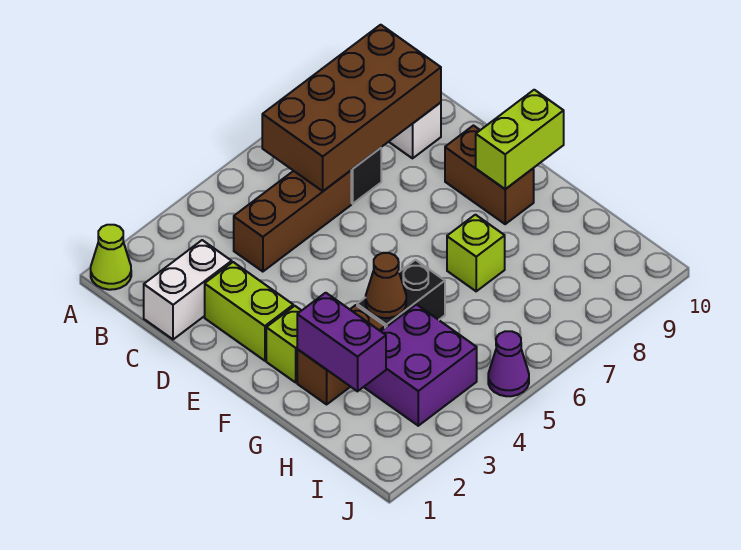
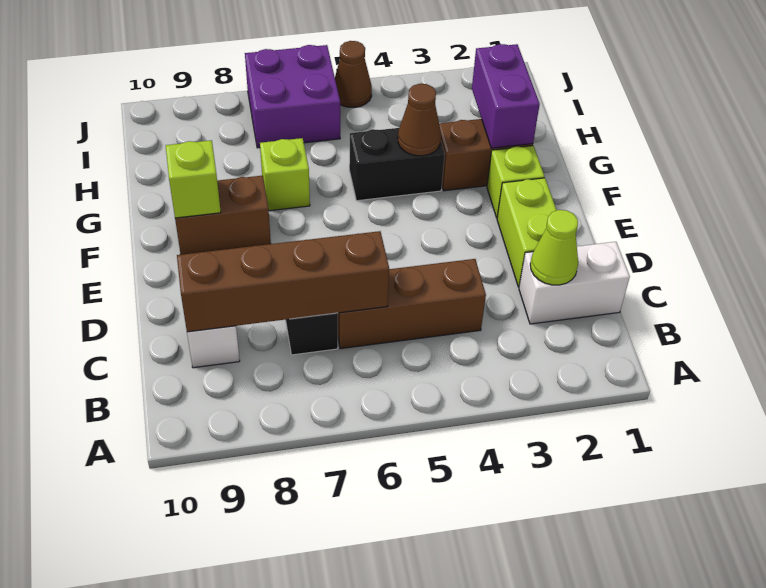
lime cone A1 level 1 -> lime cone C2 level 2
brown brick B6:C9 level 2 -> brown brick C6:C9 level 2
brown brick E9:F9 level 1 -> brown brick F8:F9 level 1
lime brick F9:F10 level 2 -> lime brick F9 level 2
purple brick H3:I4 level 1 -> purple brick I6:J7 level 1
purple cone J5 level 1 -> brown cone J5 level 1

